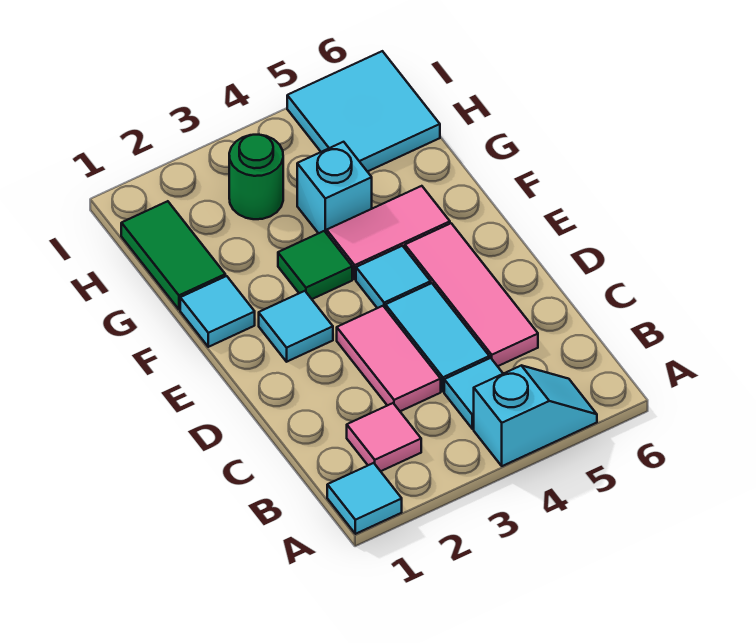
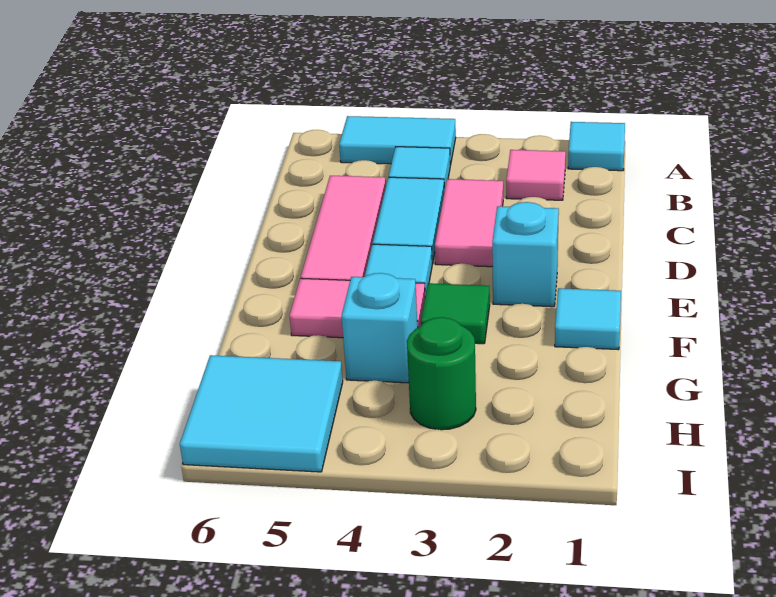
cyan slope A4:A5 level 1 top 4 -> cyan tile A4:A5 level 1
cyan tile E2 level 1 -> cyan brick E2 level 1
green tile G1:H1 level 1 -> none

